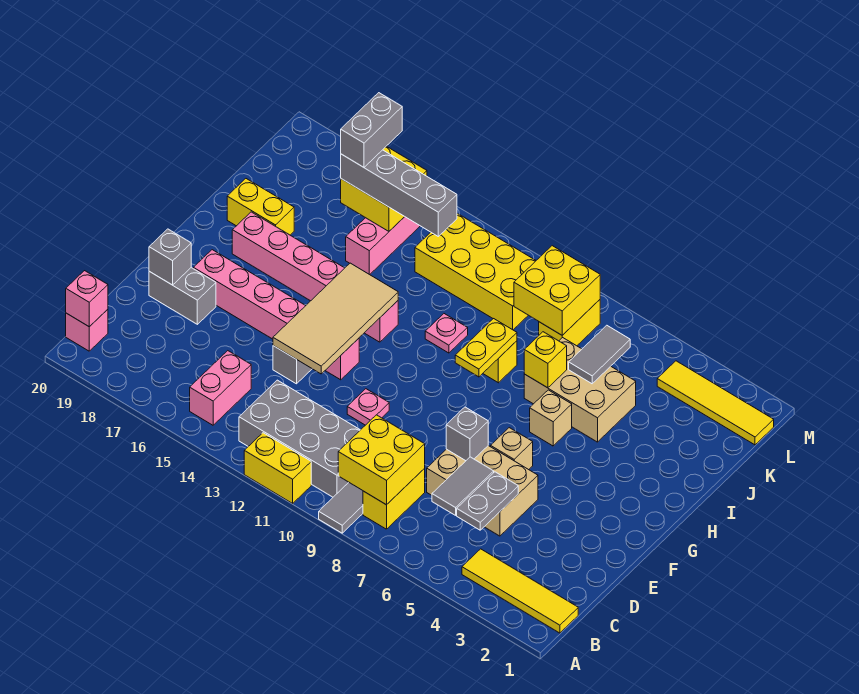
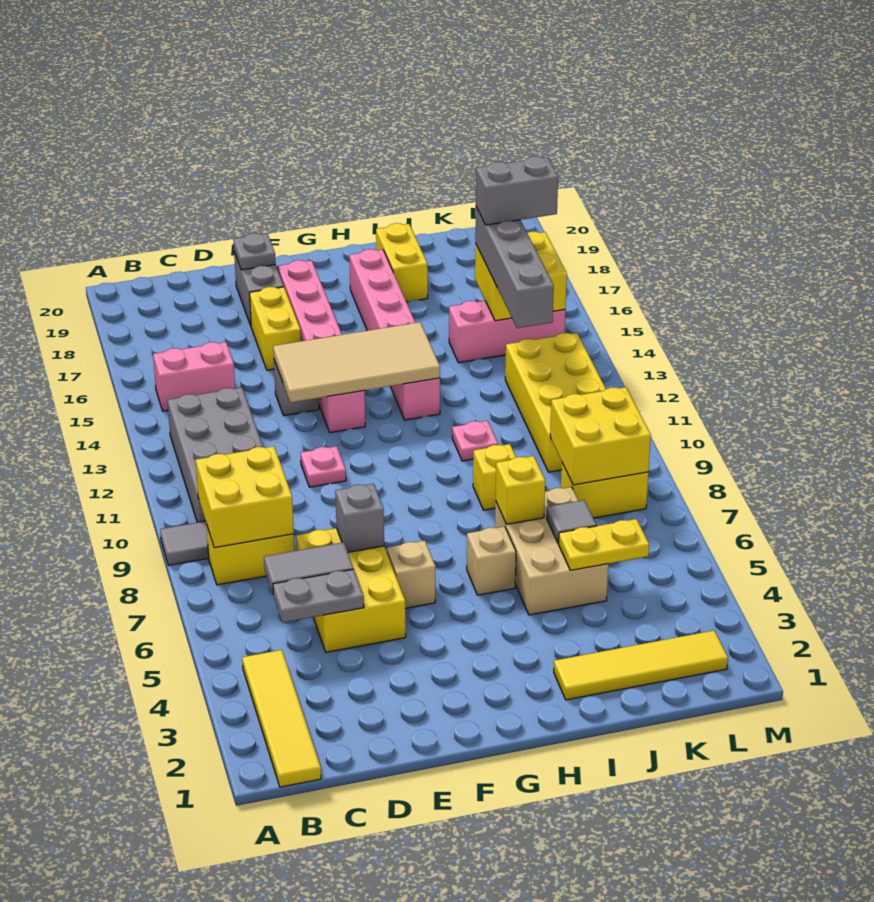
yellow brick A11:A12 level 1 -> yellow brick E16:E17 level 1
pink brick B20 level 1 -> none
pink brick B20 level 2 -> none
tan brick D5:E7 level 1 -> yellow brick D5:E7 level 1
grey brick E19 level 2 -> grey plate E19 level 2
yellow plate H9:I9 level 2 -> yellow plate J5:K5 level 2
grey tile J6:K6 level 2 -> grey tile J6 level 2
yellow tile L1:L4 level 1 -> yellow tile I2:L2 level 1

